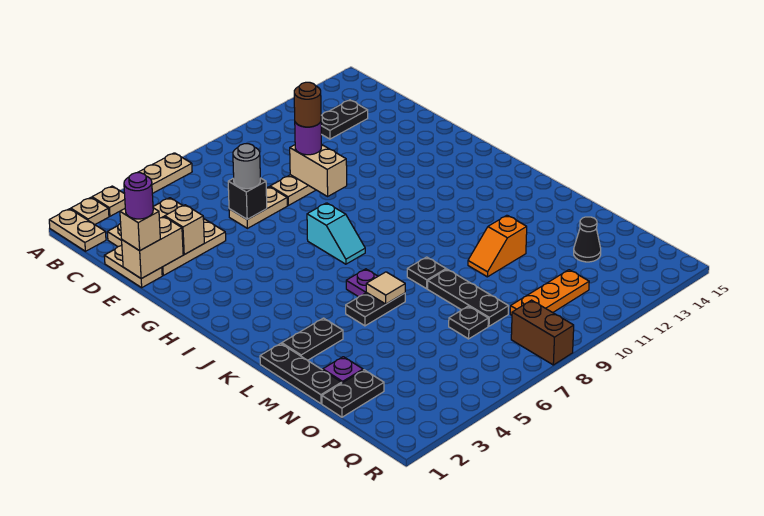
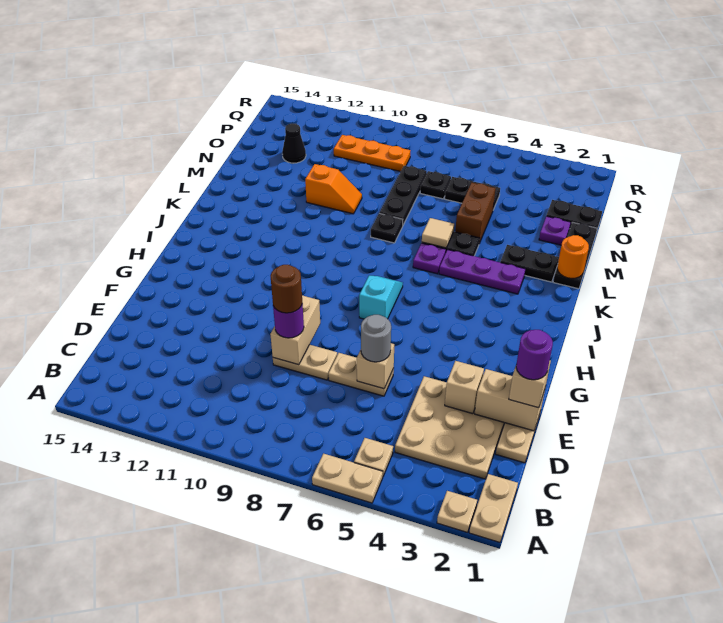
tan plate A3 level 1 -> tan plate B5 level 1
black plate C12:C13 level 1 -> black plate O5:O6 level 1
black brick E6 level 2 -> tan brick E6 level 2
none -> purple plate K3:K5 level 1
none -> orange round brick L1 level 2
brown brick Q8:R8 level 1 -> brown brick M5:N5 level 1

